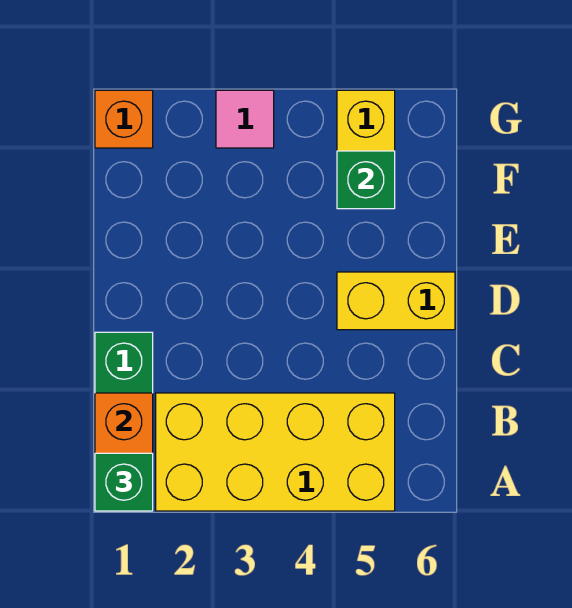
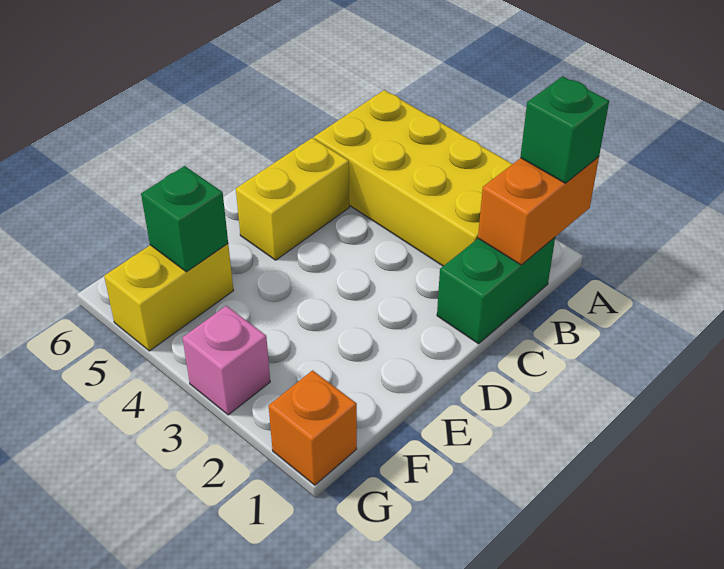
yellow brick D5:D6 level 1 -> yellow brick C5:D5 level 1
pink tile G3 level 1 -> pink brick G3 level 1

